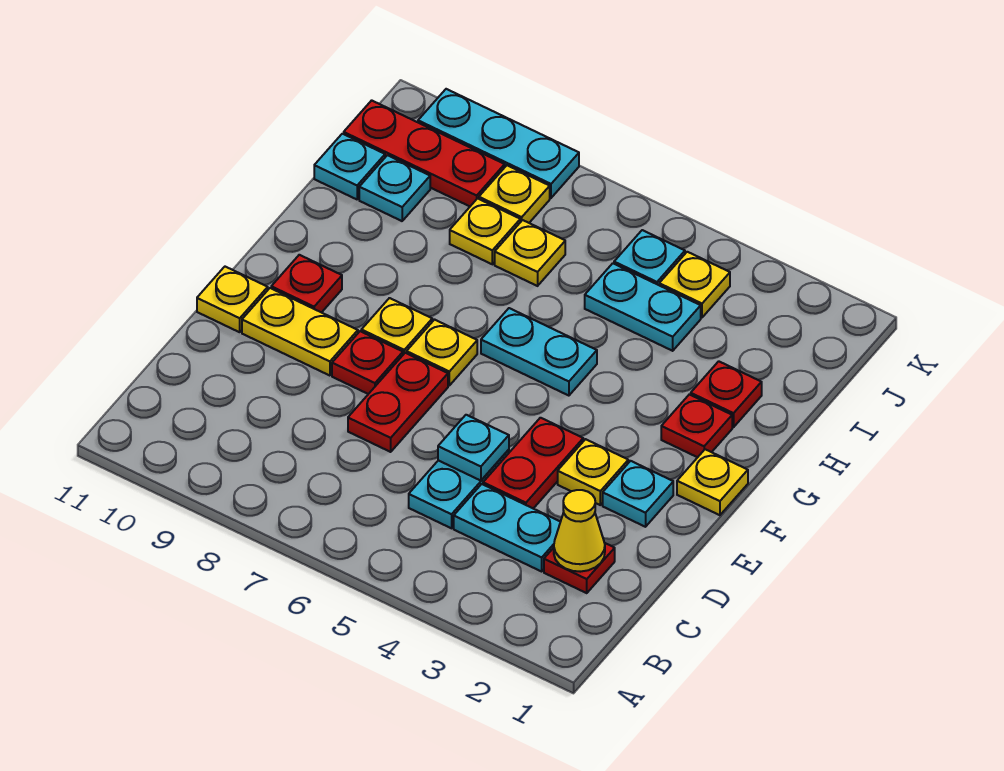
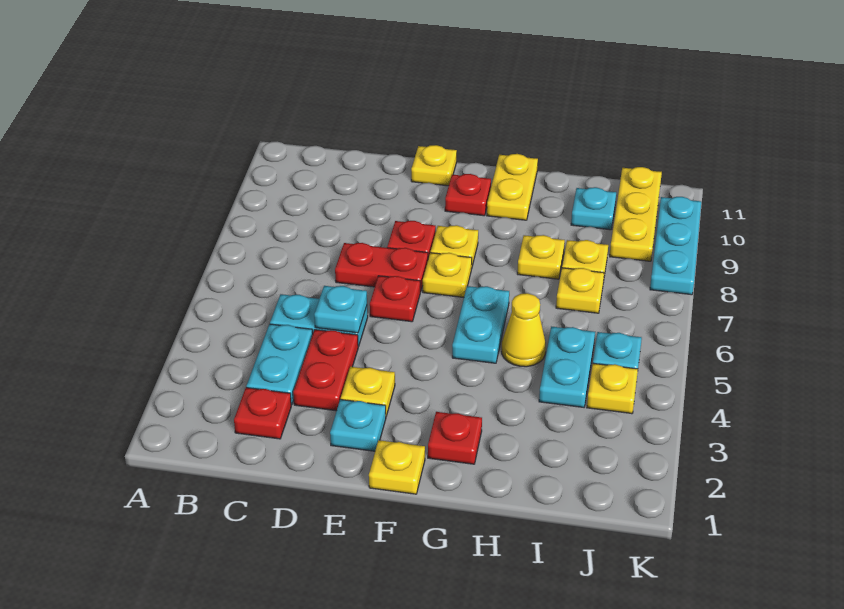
yellow cone C2 level 2 -> yellow cone H5 level 1
red plate D4:E4 level 1 -> red plate D3:D4 level 1
yellow plate E9:E10 level 1 -> yellow plate G10:G11 level 1
red plate H2 level 1 -> red plate E6 level 1
cyan plate I11 level 1 -> none
yellow plate J8 level 1 -> yellow plate H8 level 1
red plate J9:J11 level 1 -> yellow plate J9:J11 level 1

